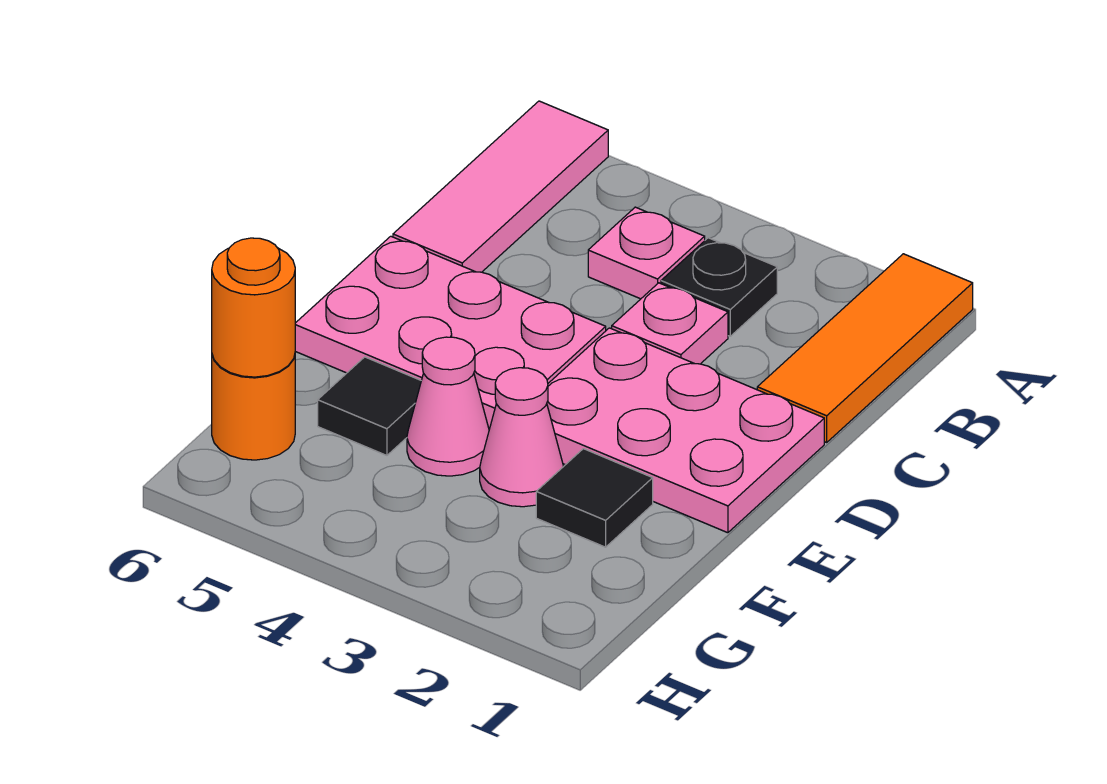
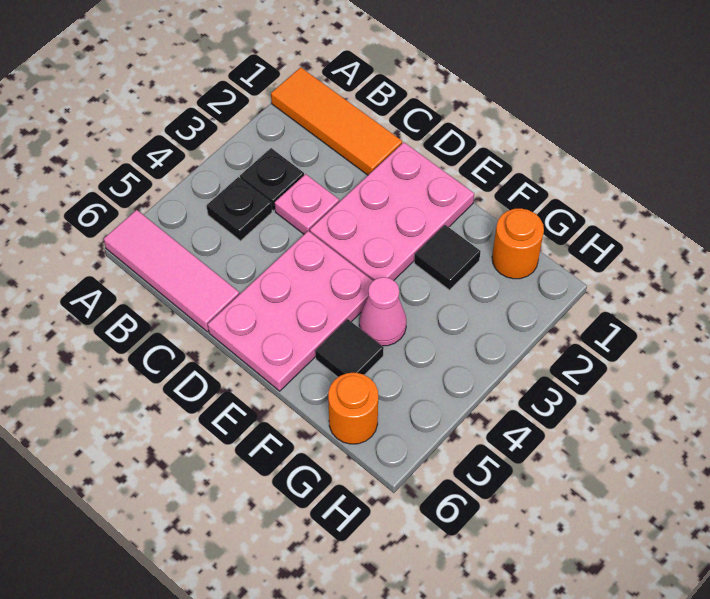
pink plate B4 level 1 -> black plate B4 level 1
pink cone F3 level 1 -> none
orange round brick G6 level 2 -> orange round brick G1 level 1

